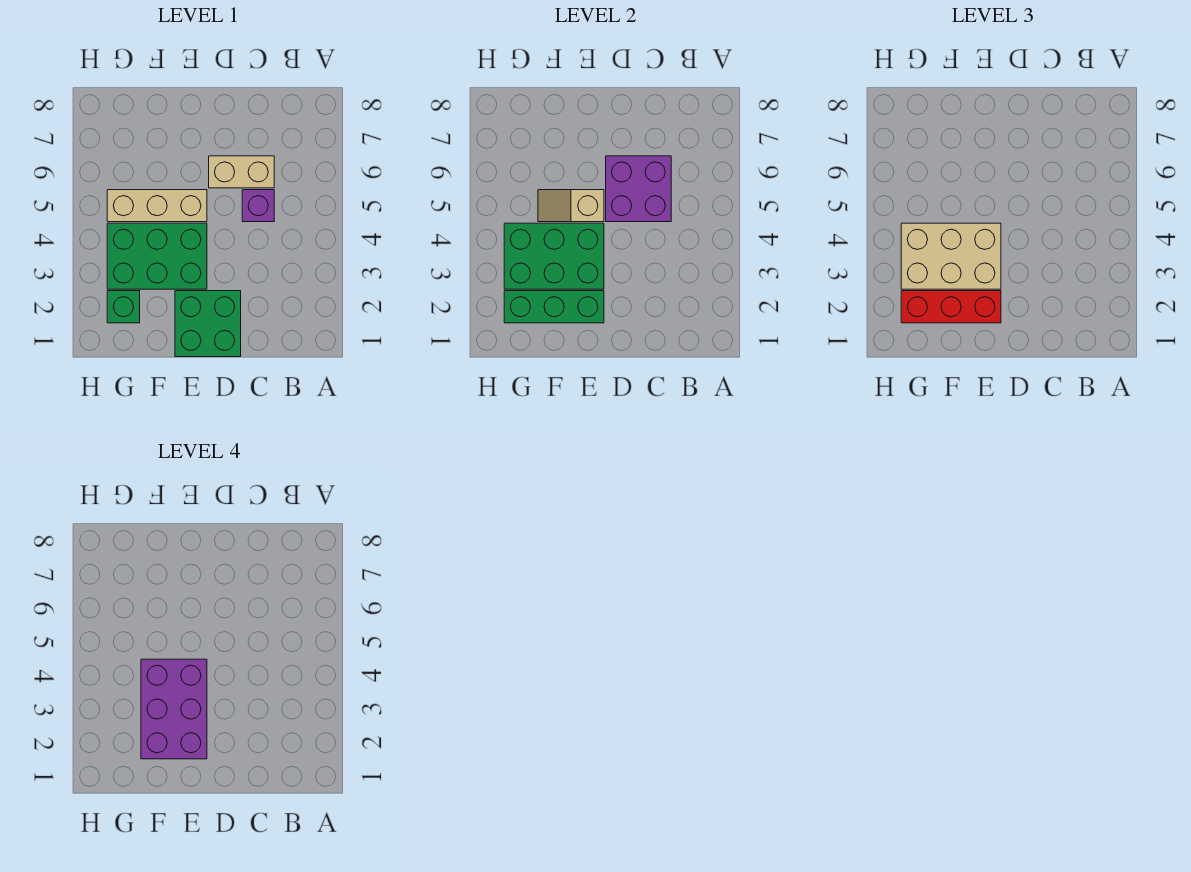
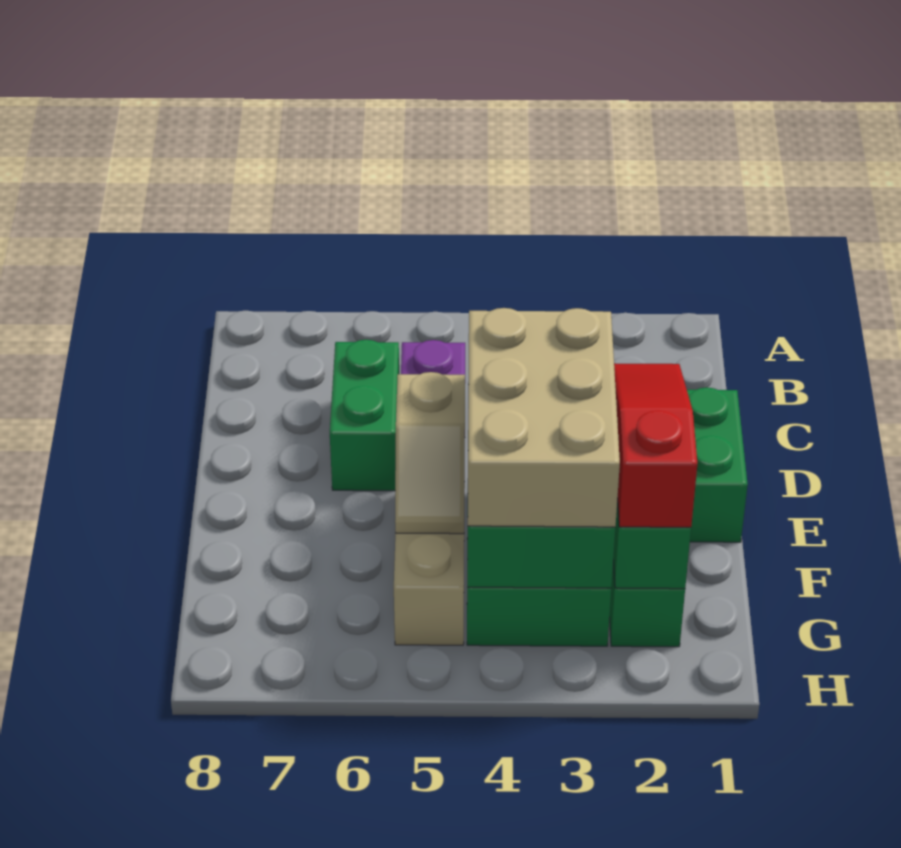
purple brick C5:D6 level 2 -> none
tan brick C6:D6 level 1 -> green brick C6:D6 level 1
red brick E2:G2 level 3 -> red slope E2:G2 level 3 top G
purple brick E2:F4 level 4 -> none

